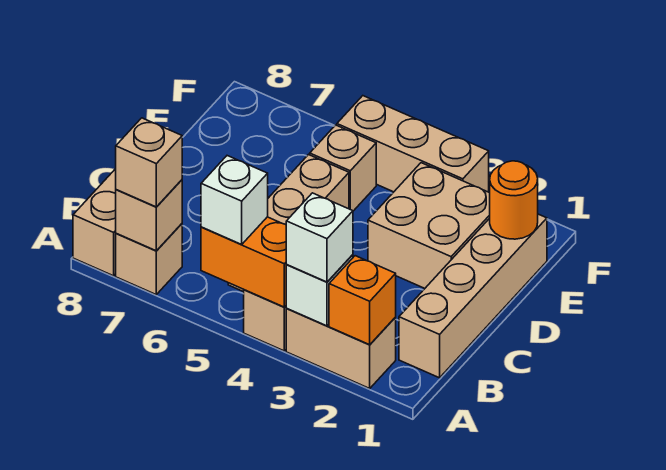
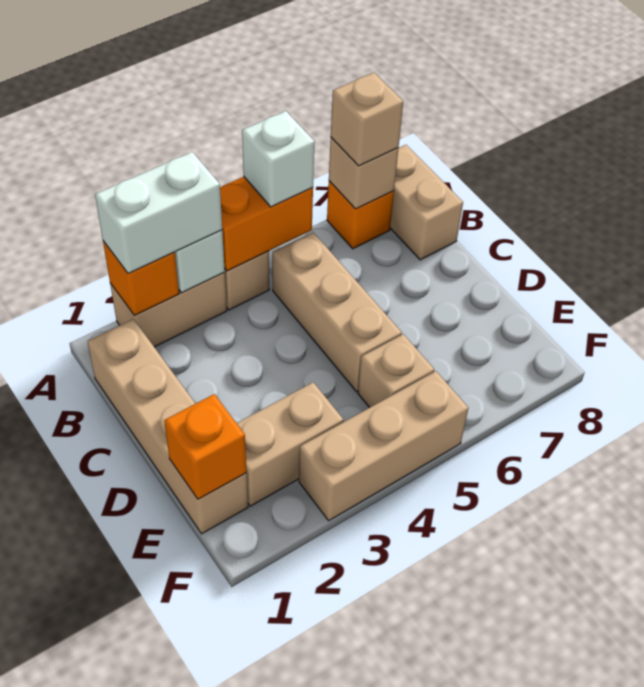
white brick A3 level 3 -> white brick A2:A3 level 3
tan brick A7 level 1 -> orange brick A7 level 1
tan brick D2:E3 level 1 -> tan brick E2:E3 level 1
orange round brick E1 level 2 -> orange brick E1 level 2

